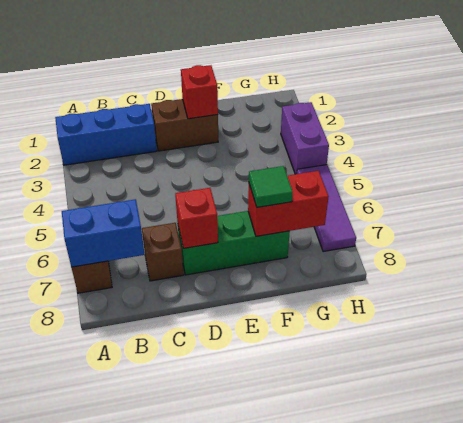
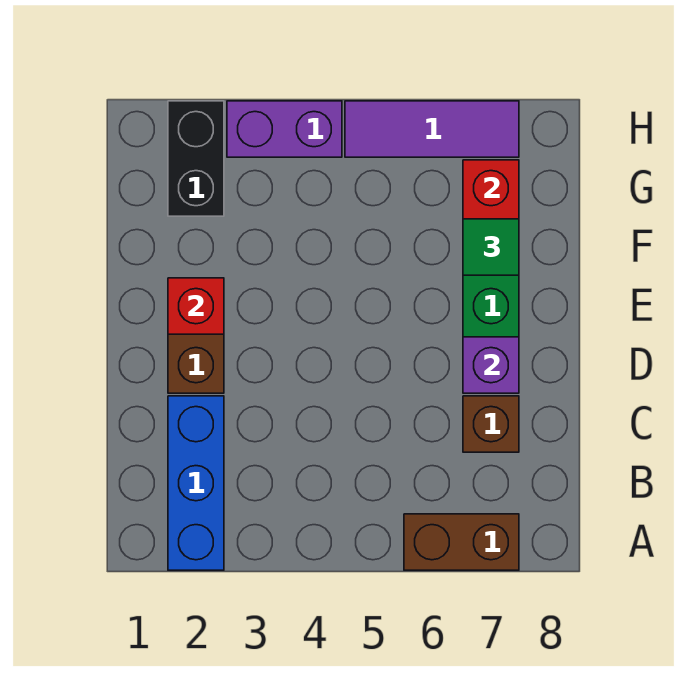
blue brick A7:B7 level 2 -> none
red brick D7 level 2 -> purple brick D7 level 2
none -> black brick G2:H2 level 1

